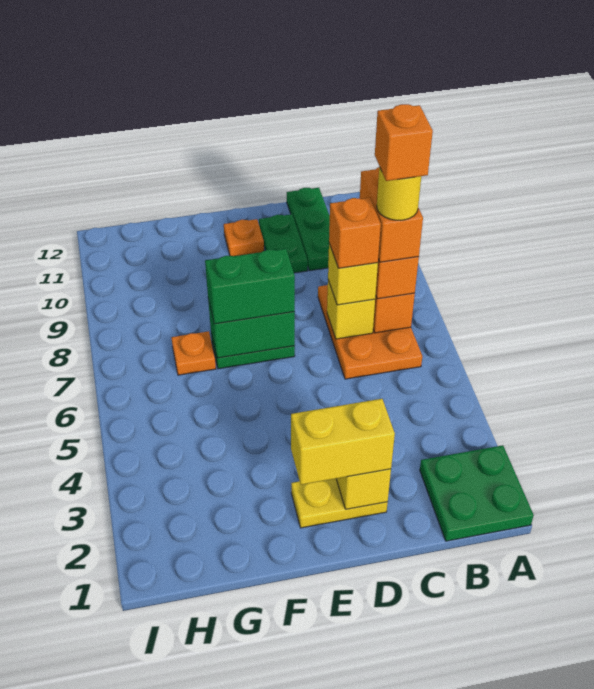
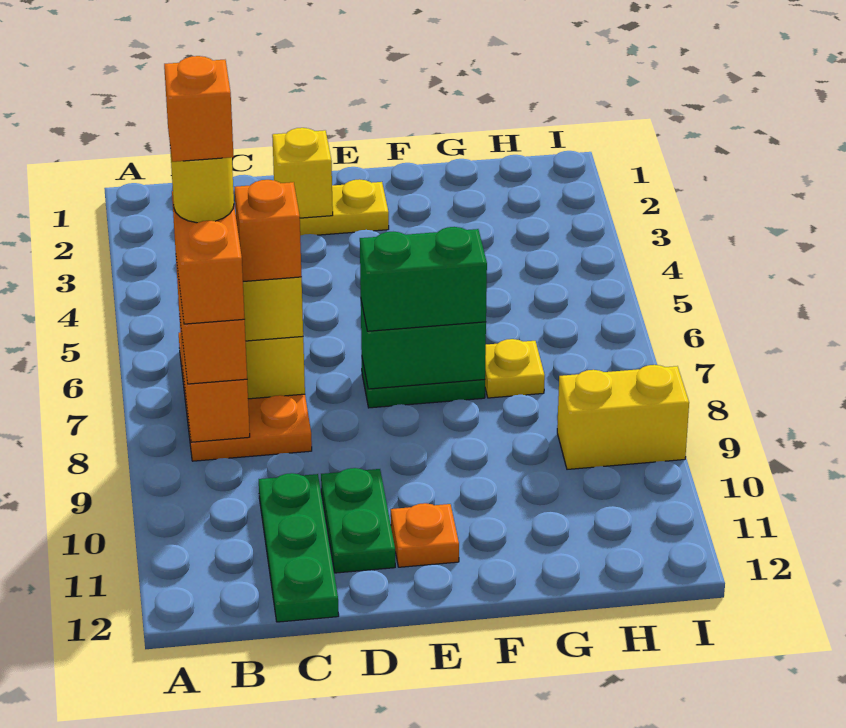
green plate A1:B2 level 1 -> none
yellow brick D2:E2 level 3 -> yellow brick H9:I9 level 1
orange plate G7 level 1 -> yellow plate G7 level 1

